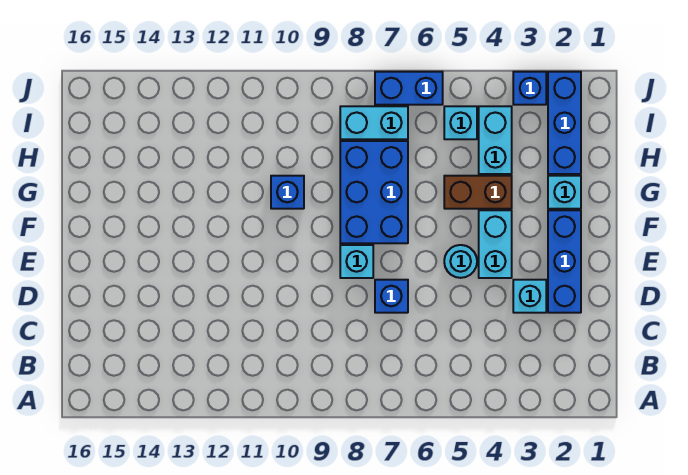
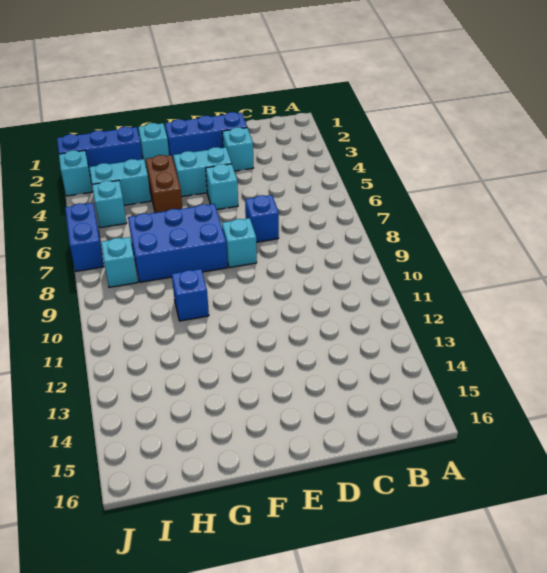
cyan round brick E5 level 1 -> cyan brick E5 level 1
cyan brick I7:I8 level 1 -> cyan brick I8 level 1
blue brick J3 level 1 -> cyan brick J3 level 1

